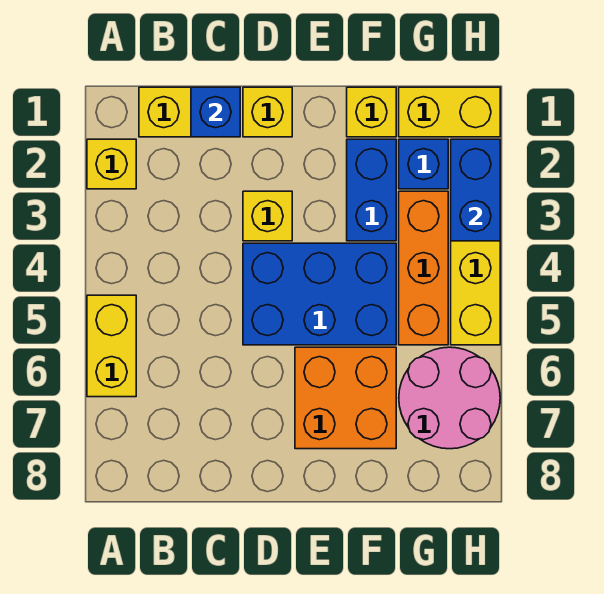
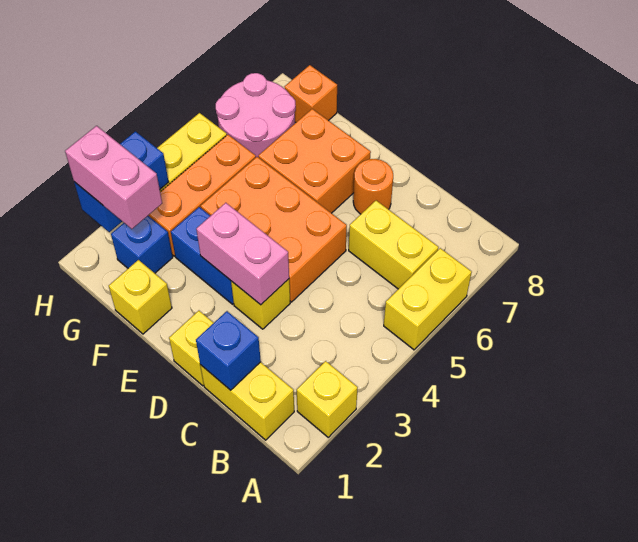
none -> pink brick D3:E3 level 2
blue brick D4:F5 level 1 -> orange brick D4:F5 level 1
none -> orange round brick D7 level 1
blue brick F2:F3 level 1 -> blue brick E3:F3 level 1
yellow brick G1:H1 level 1 -> yellow brick B6:C6 level 1
none -> pink brick G2:H2 level 3
none -> orange brick G8 level 1

